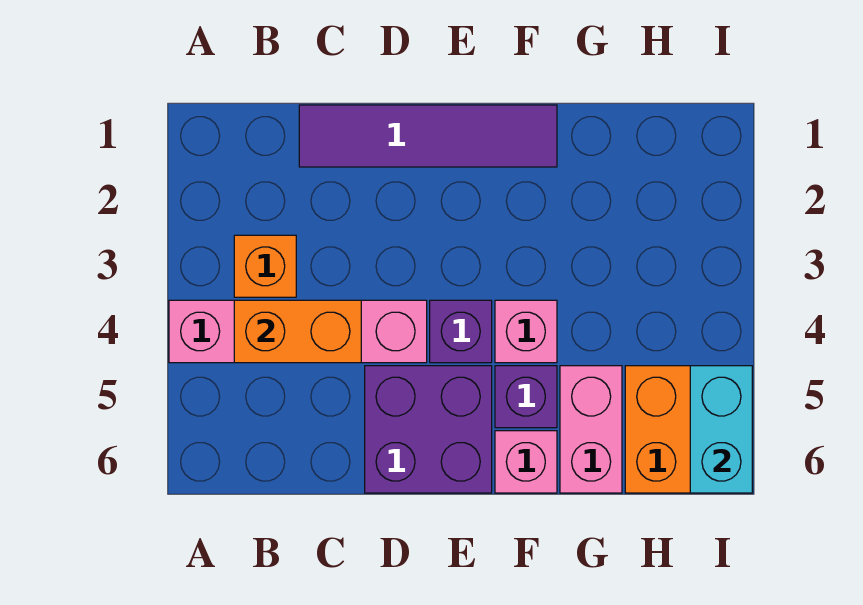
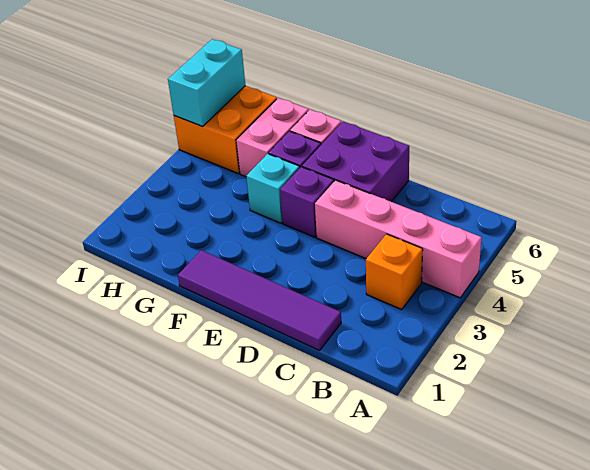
orange brick B4:C4 level 2 -> none
pink brick F4 level 1 -> cyan brick F4 level 1

